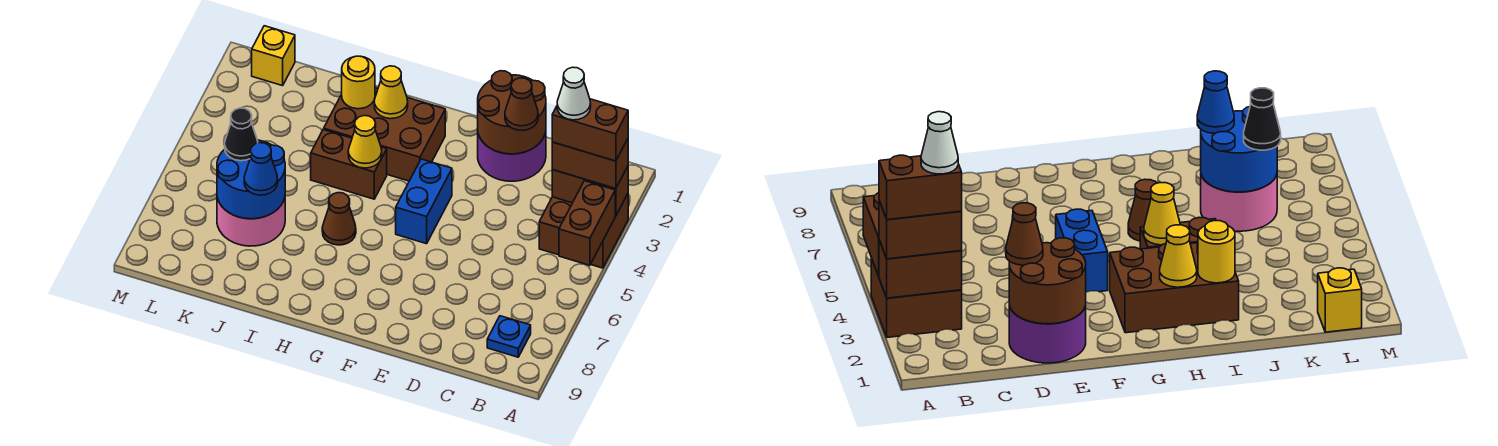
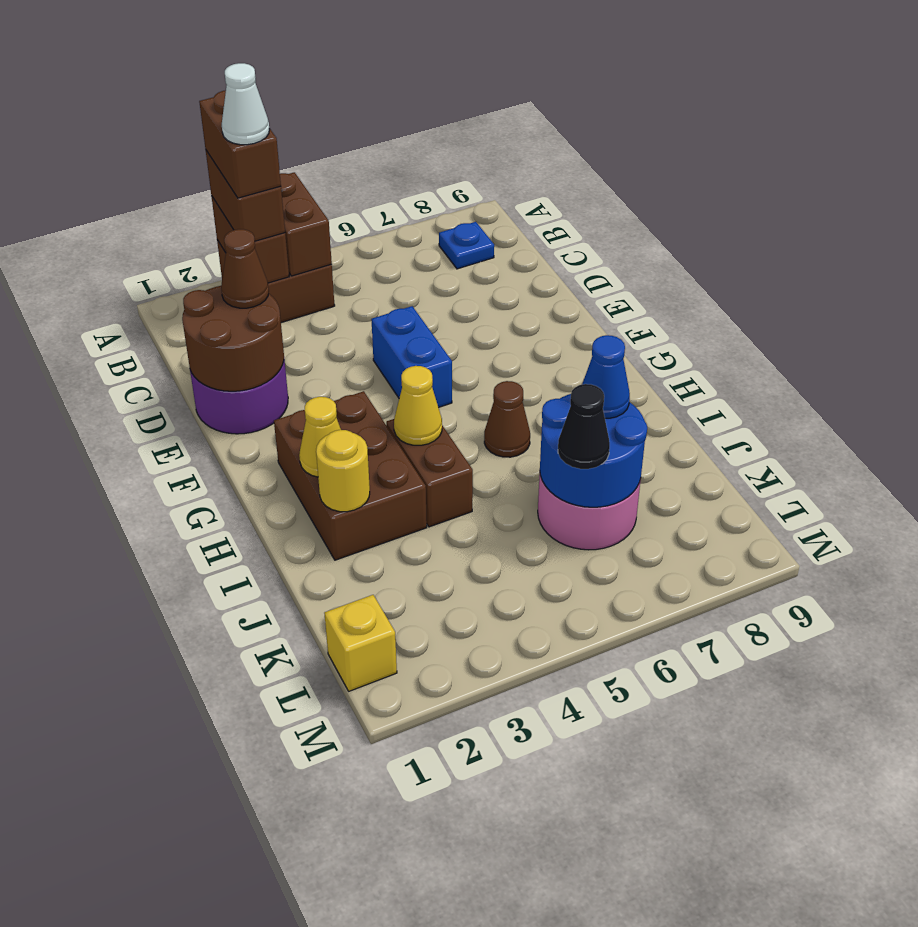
brown brick A4:A5 level 2 -> brown brick A4:B4 level 2
blue brick F4:F5 level 1 -> blue brick E5:F5 level 1

